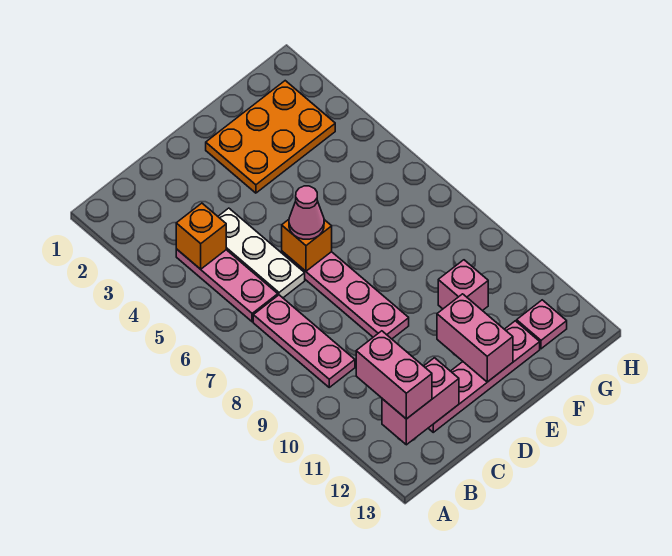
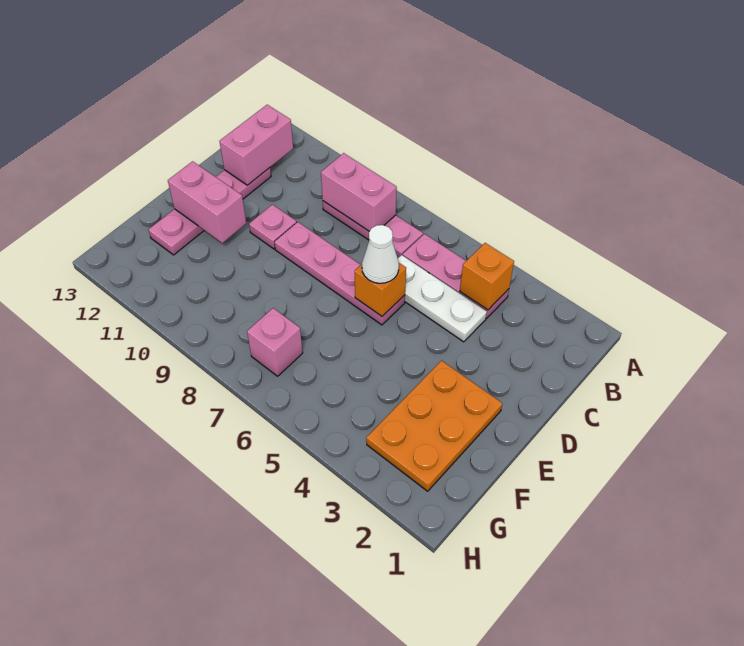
pink brick B11:B12 level 3 -> pink brick B8:B9 level 2
pink cone D6 level 3 -> white cone D6 level 3
pink brick F10 level 1 -> pink brick G7 level 1
pink plate G12 level 1 -> pink plate D10 level 1

